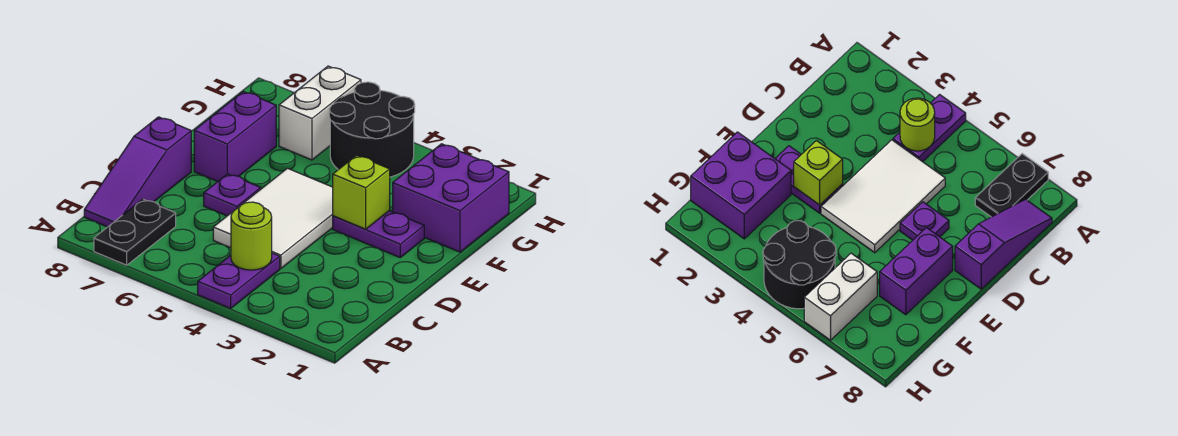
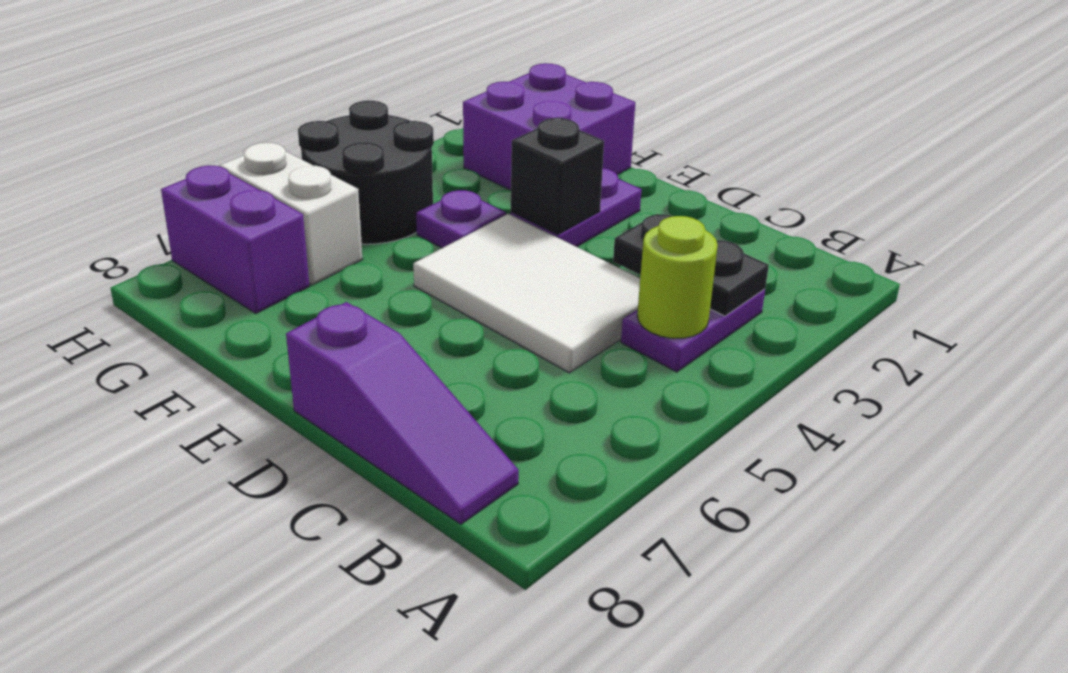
purple plate A4:B4 level 1 -> purple plate B3:B4 level 1
black plate A7:B7 level 1 -> black plate B3:C3 level 2
purple plate D6 level 1 -> purple plate F4 level 1
lime brick E3 level 2 -> black brick E3 level 2
purple brick E7:F7 level 1 -> purple brick G7:H7 level 1

